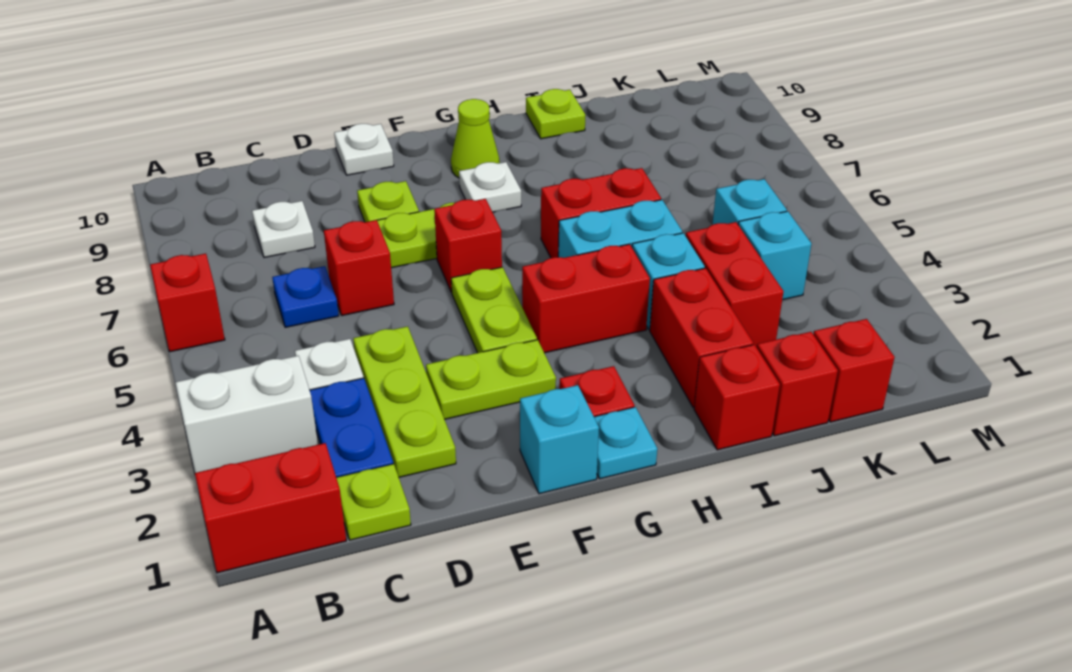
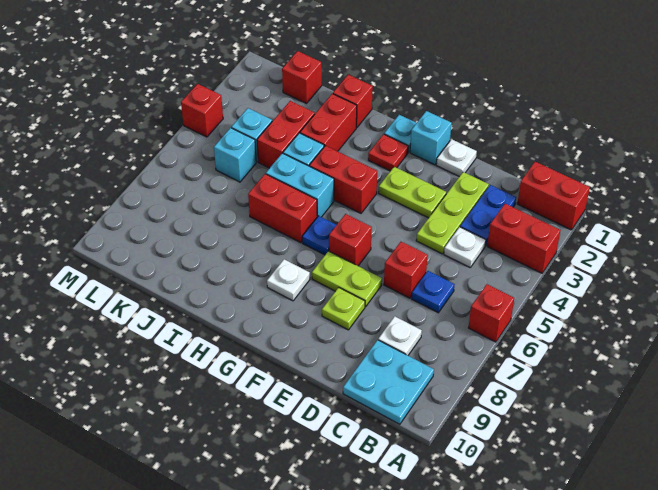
white brick A3:B3 level 1 -> red brick A3:B3 level 1
none -> cyan plate B9:C10 level 1
lime plate C1 level 1 -> none
white plate E10 level 1 -> white plate E1 level 1
lime plate F4:F5 level 1 -> none
none -> blue plate G6 level 1
lime cone G9 level 1 -> none
lime plate I10 level 1 -> none
red brick J1 level 1 -> red brick M4 level 1

